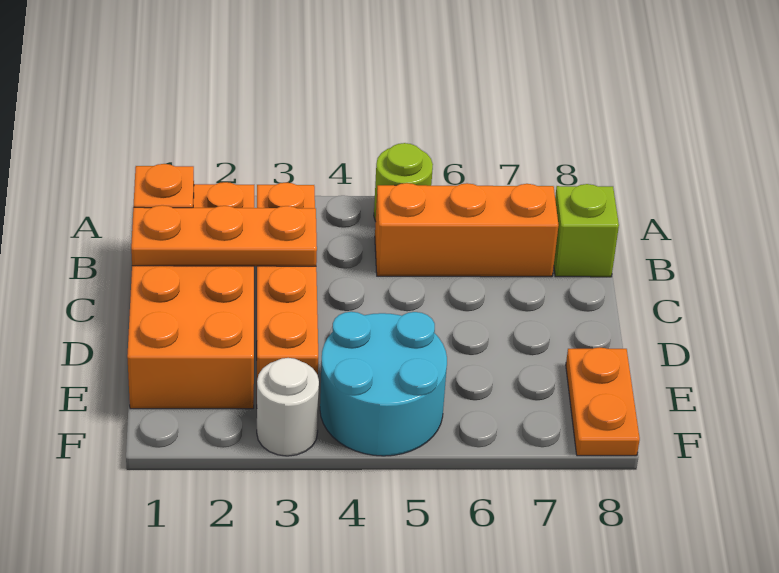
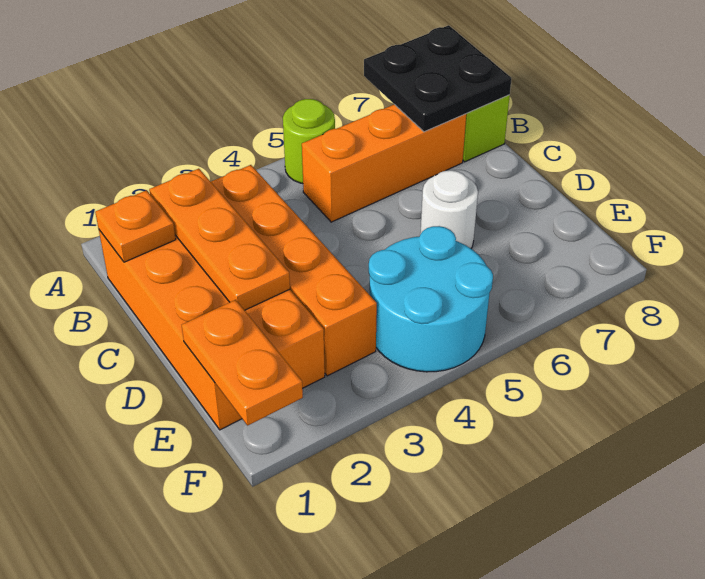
none -> black plate A7:B8 level 2
orange plate C1:C3 level 2 -> orange plate B2:D2 level 2
orange plate E8:F8 level 1 -> orange plate E1:F1 level 2
white round brick F3 level 1 -> white round brick D6 level 1

